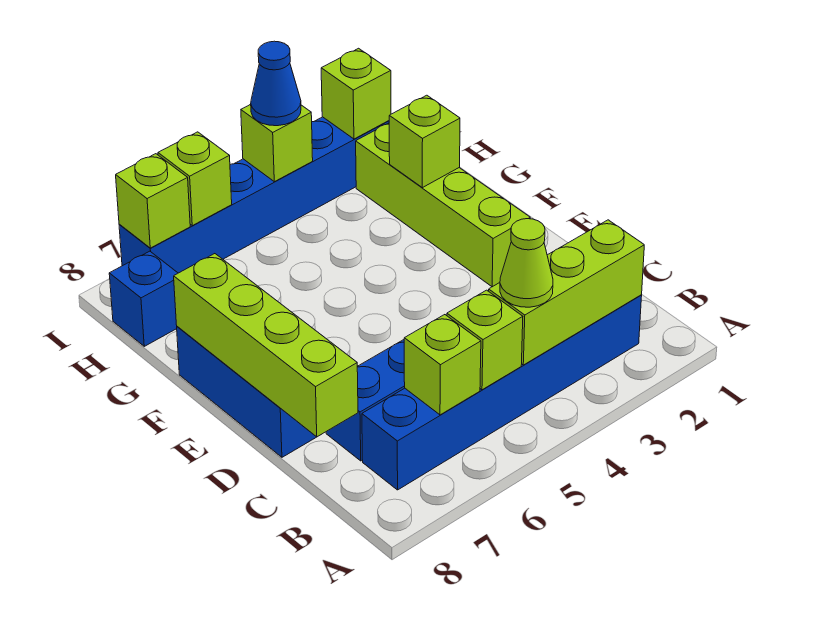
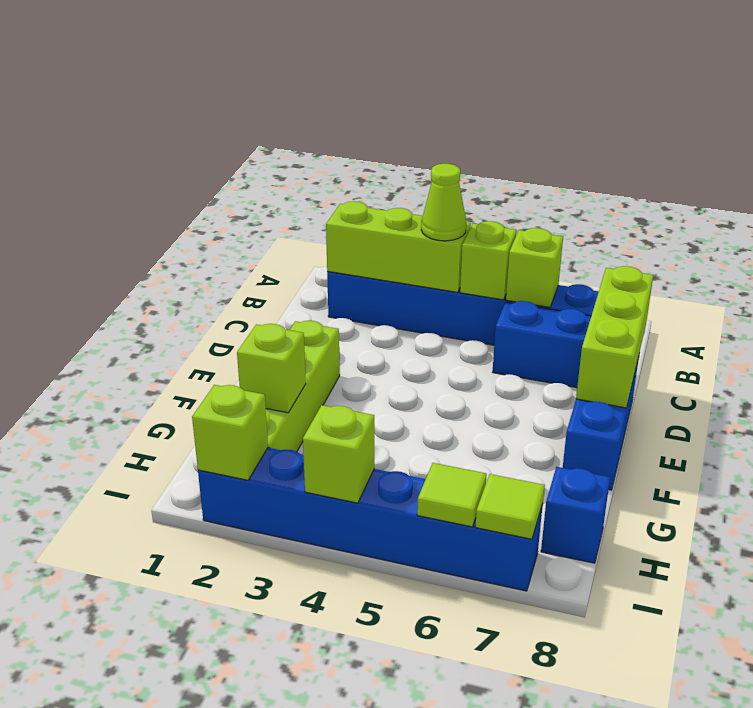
lime brick C8:F8 level 2 -> lime brick C8:E8 level 2
blue cone I4 level 3 -> none
lime brick I6 level 2 -> lime tile I6 level 2
lime brick I7 level 2 -> lime tile I7 level 2

